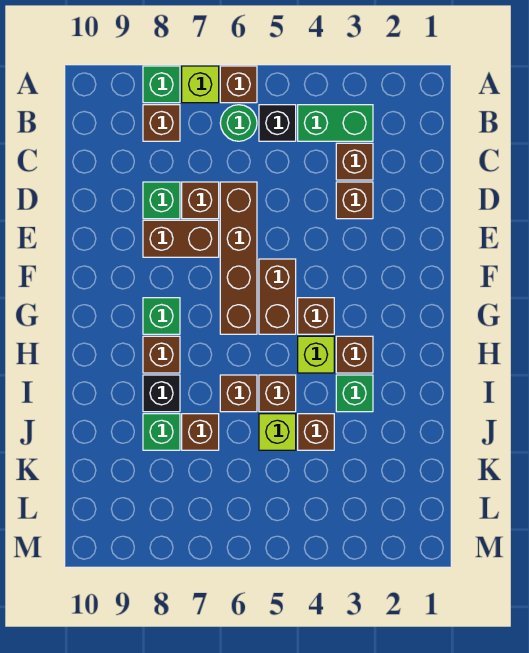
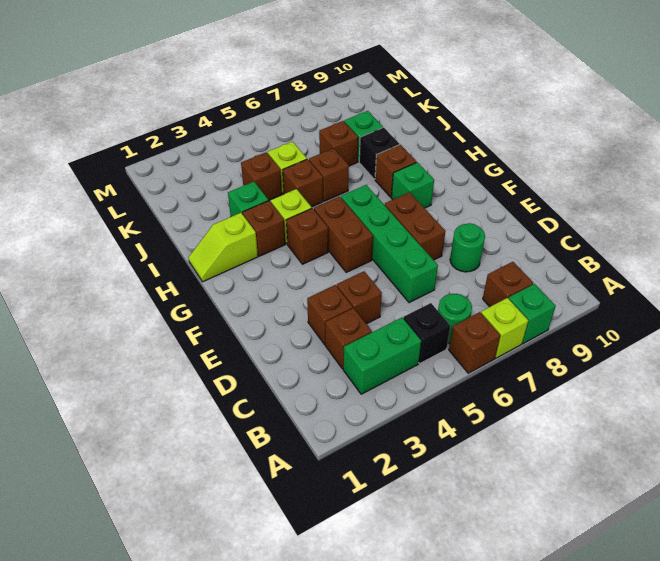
brown brick D6:G6 level 1 -> green brick D6:G6 level 1
brown brick D7 level 1 -> brown brick D4 level 1
green brick D8 level 1 -> green round brick D8 level 1
brown brick E7:E8 level 1 -> brown brick E7:F7 level 1
none -> lime slope H1:H2 level 1 top 2

